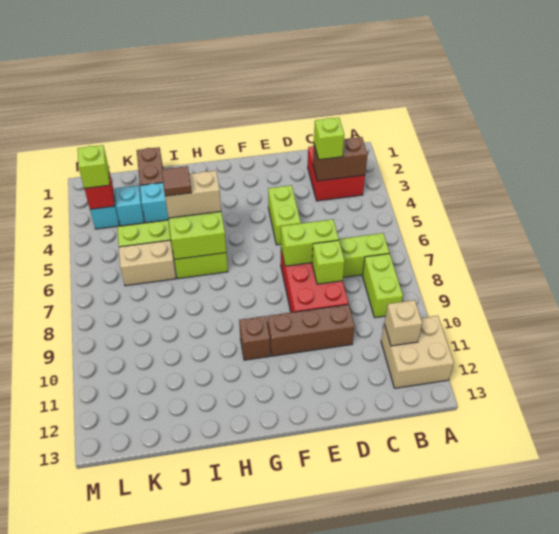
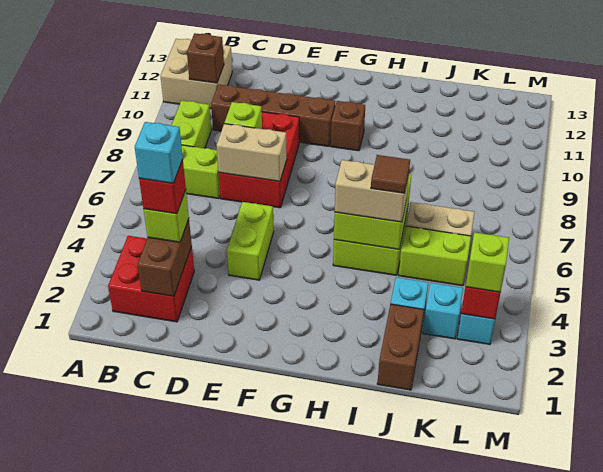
brown brick B3:C3 level 2 -> brown brick C2:C3 level 2
tan brick B11 level 2 -> brown brick B11 level 2
none -> red brick C3 level 4
none -> cyan brick C3 level 5
lime brick D7:E7 level 2 -> tan brick D7:E7 level 2
brown brick D10:F10 level 1 -> brown brick C10:F10 level 1

